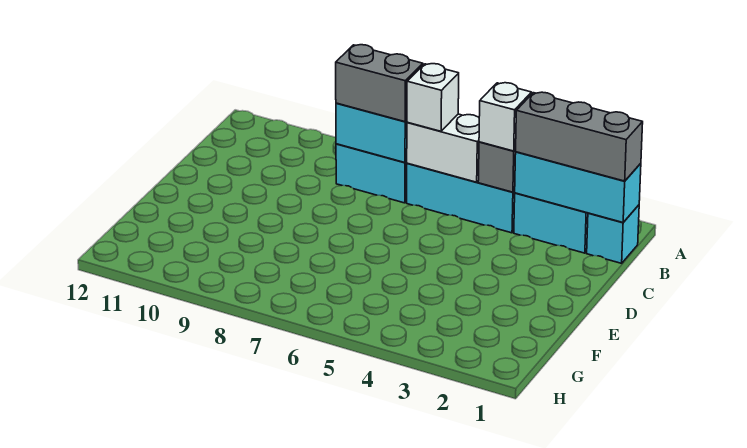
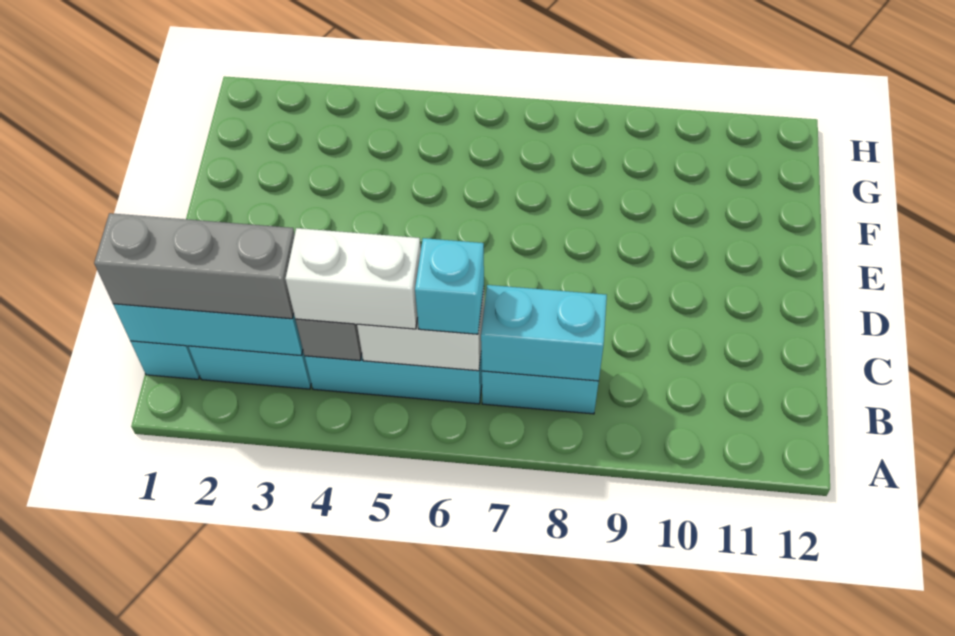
white brick B4 level 3 -> white brick B4:B5 level 3
white brick B6 level 3 -> cyan brick B6 level 3
grey brick B7:B8 level 3 -> none

